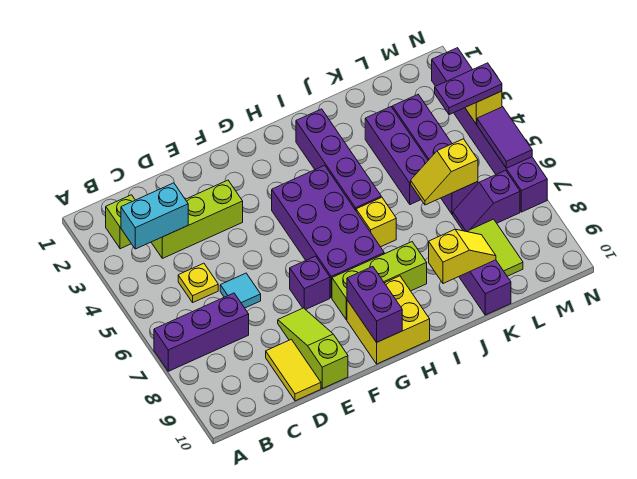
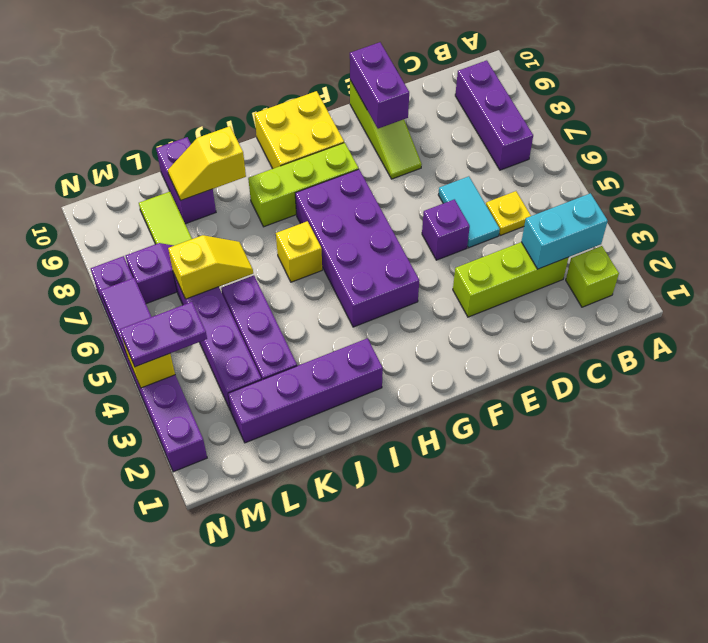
purple brick A7:C7 level 1 -> purple brick B7:B9 level 1
cyan tile D6 level 1 -> cyan tile D5:D6 level 1
yellow tile D9:D10 level 1 -> none
purple brick F7 level 1 -> purple brick E5 level 1
purple brick G9:G10 level 2 -> purple brick E9:E10 level 2
purple brick I2:I5 level 1 -> purple brick I2:L2 level 1

